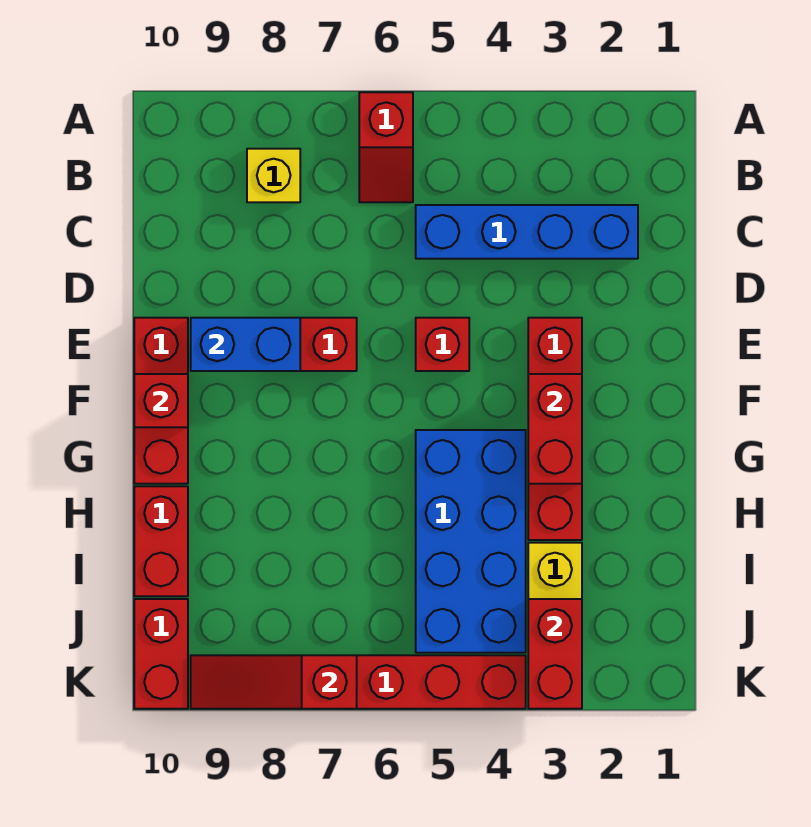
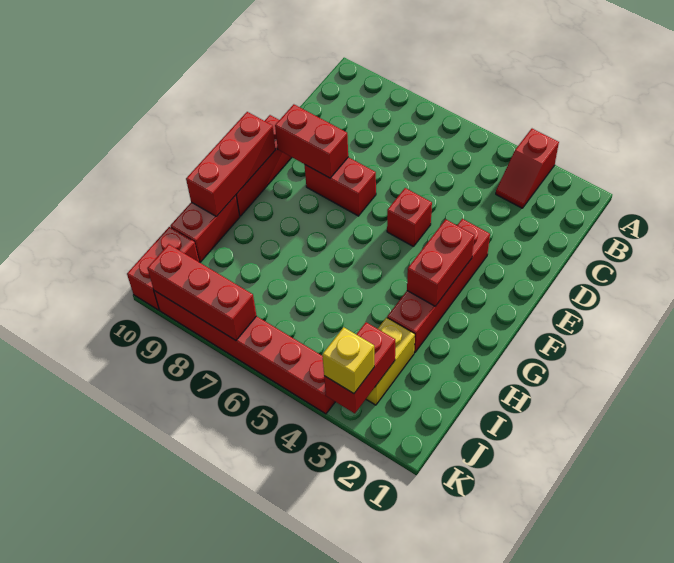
red slope A6:B6 level 1 top A -> red slope A3:B3 level 1 top A
yellow brick B8 level 1 -> yellow brick K3 level 3
blue brick C2:C5 level 1 -> none
blue brick E8:E9 level 2 -> red brick E8:E9 level 2
red brick F10 level 2 -> red brick F10:H10 level 2
blue brick G4:J5 level 1 -> none
red slope K7:K9 level 2 top 7 -> red brick K7:K9 level 2

